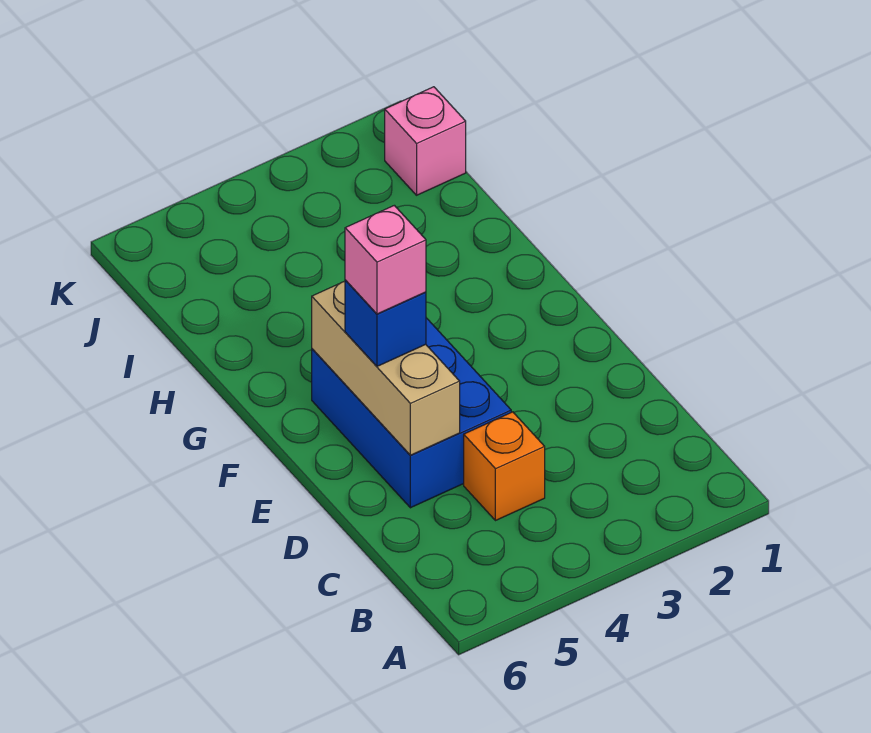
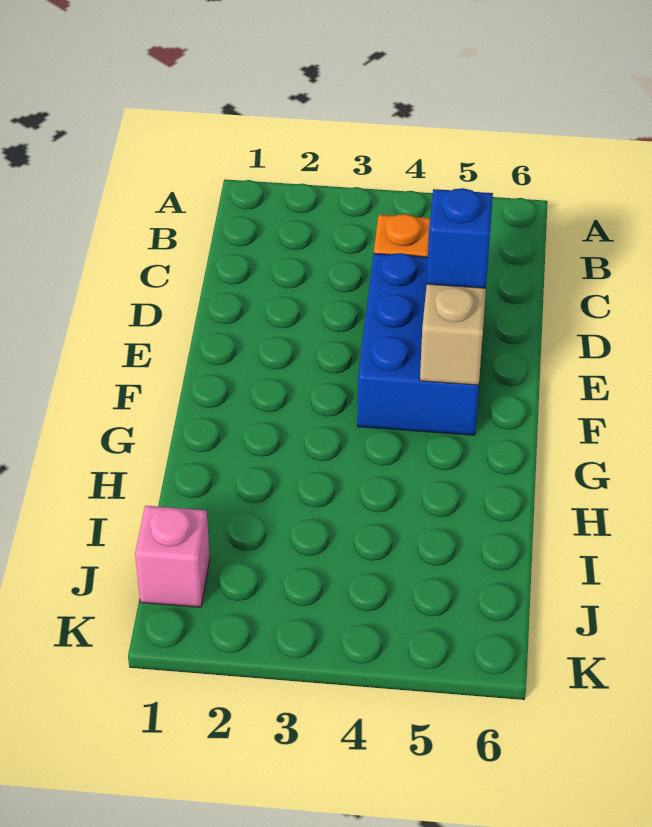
pink brick E5 level 4 -> none

